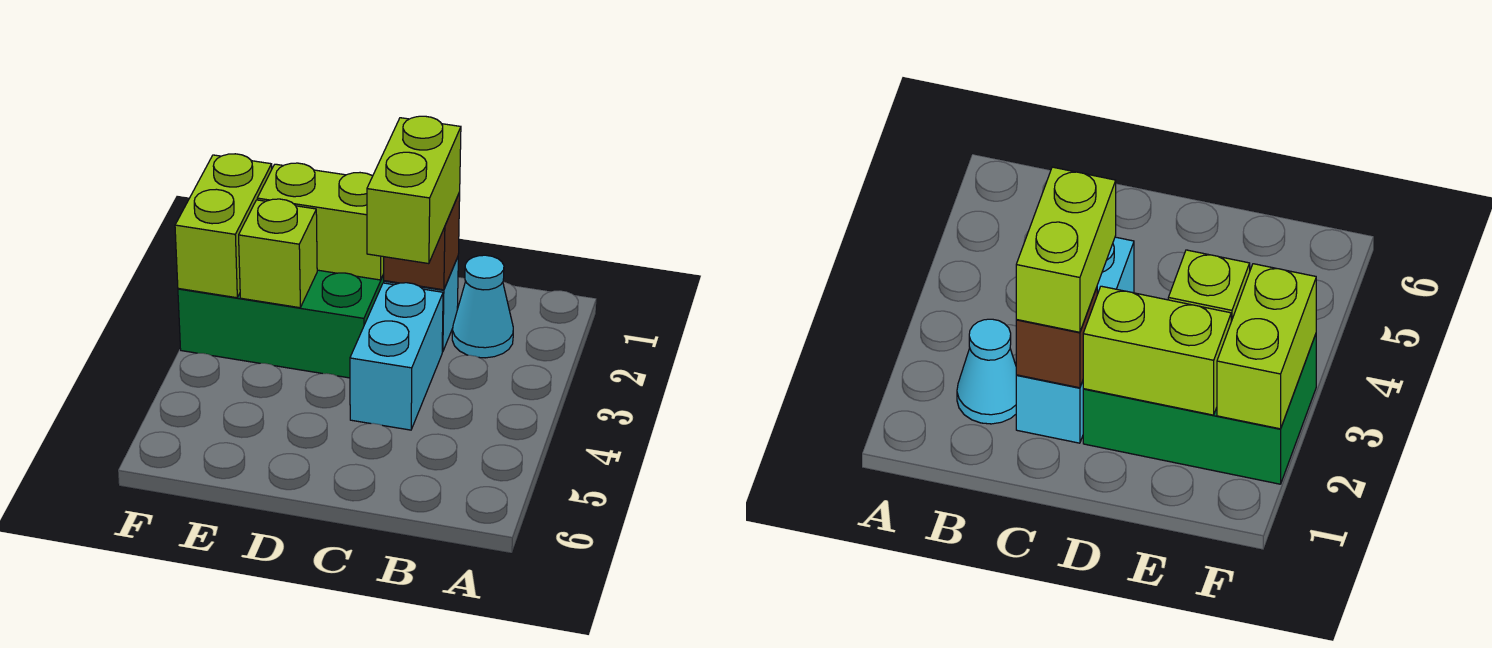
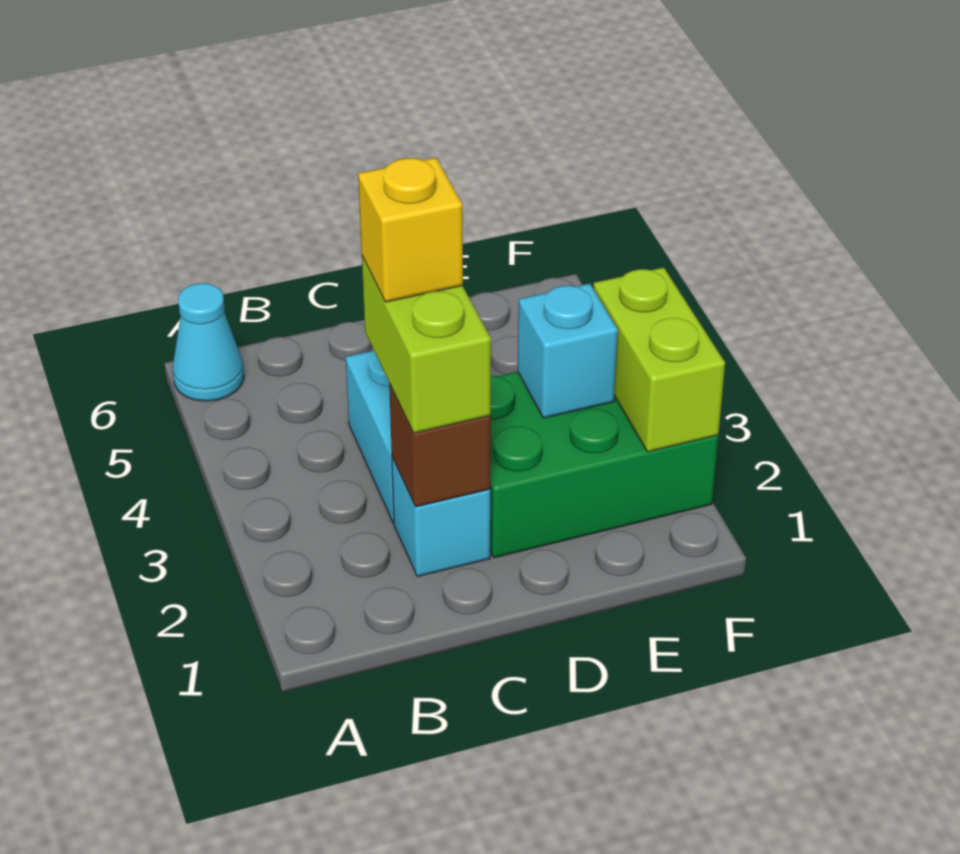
cyan cone B2 level 1 -> cyan cone A6 level 1
none -> yellow brick C3 level 4
lime brick D2:E2 level 2 -> none
lime brick E3 level 2 -> cyan brick E3 level 2

